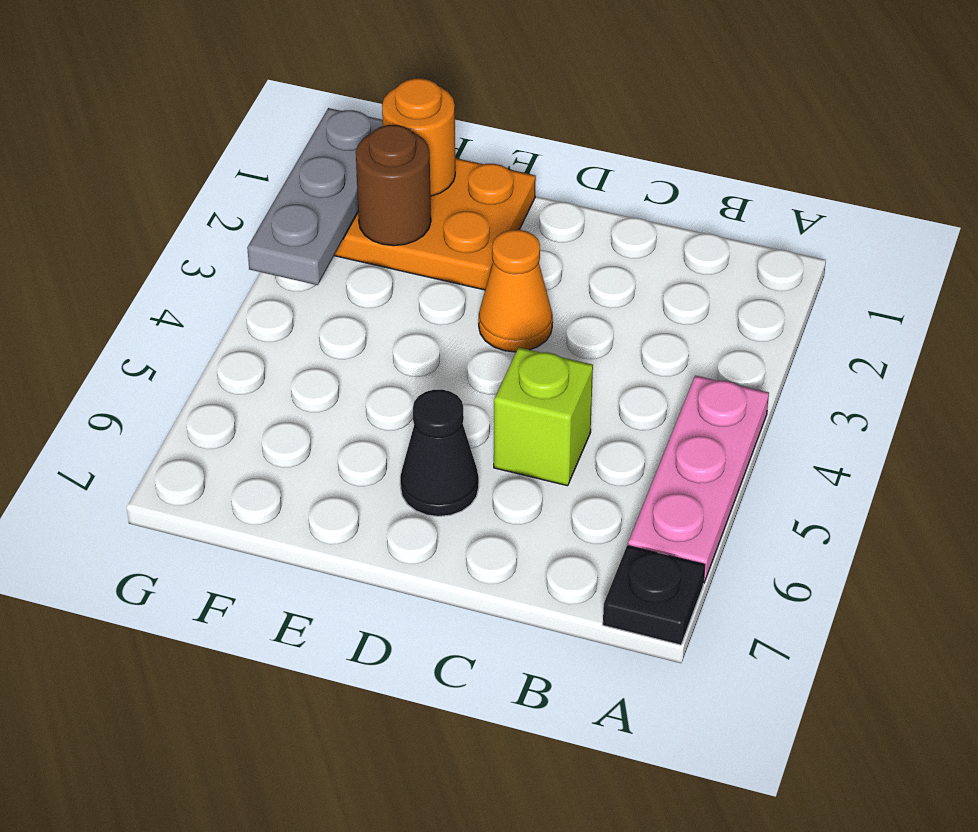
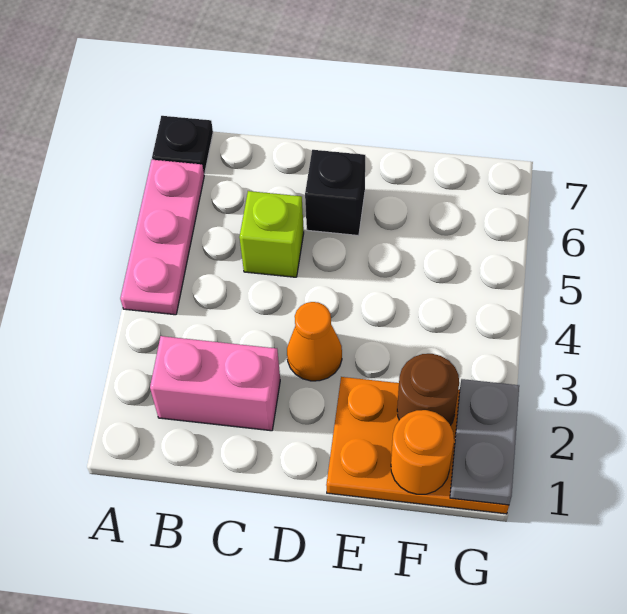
none -> pink brick B2:C2 level 1
black cone D6 level 1 -> black brick D6 level 1
grey plate G1:G3 level 2 -> grey plate G1:G2 level 2

